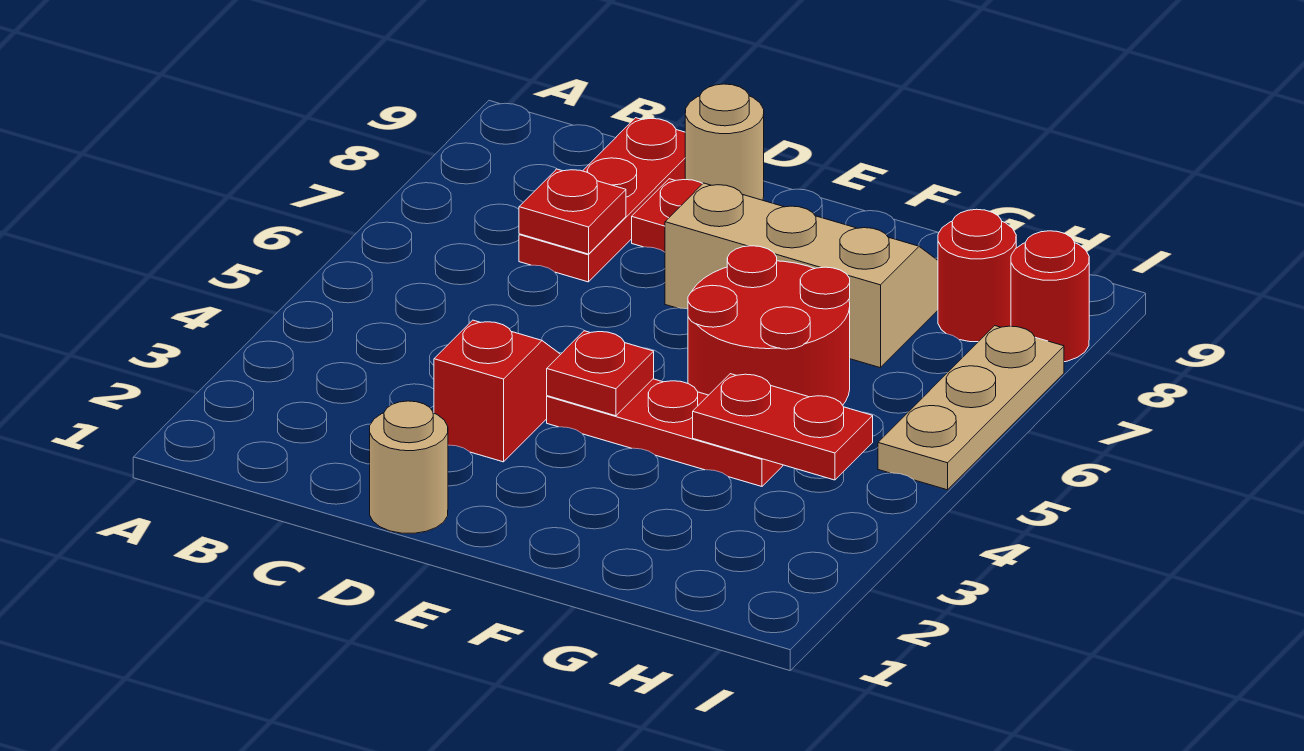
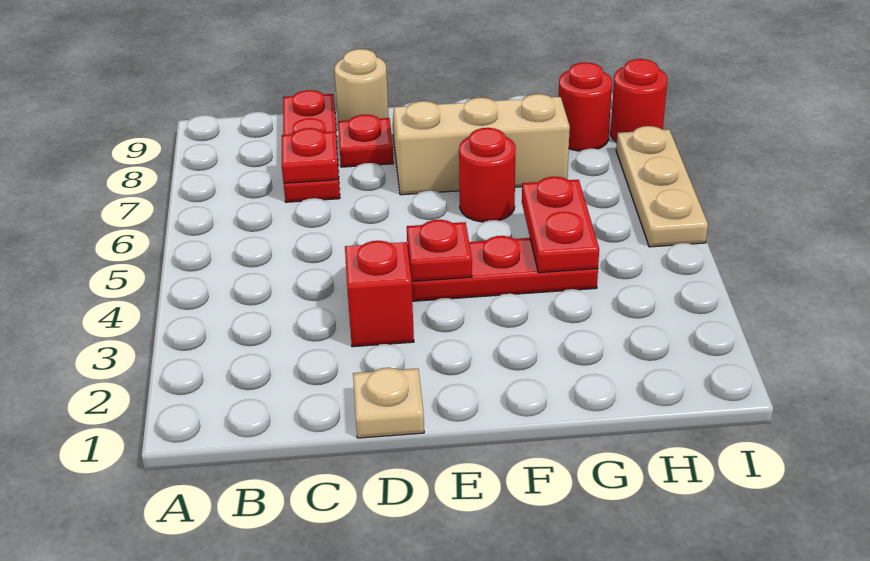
tan round brick D1 level 1 -> tan plate D1 level 1
red round brick F5:G6 level 1 -> red round brick F6 level 1
red plate G4:H4 level 2 -> red plate G4:G5 level 2

